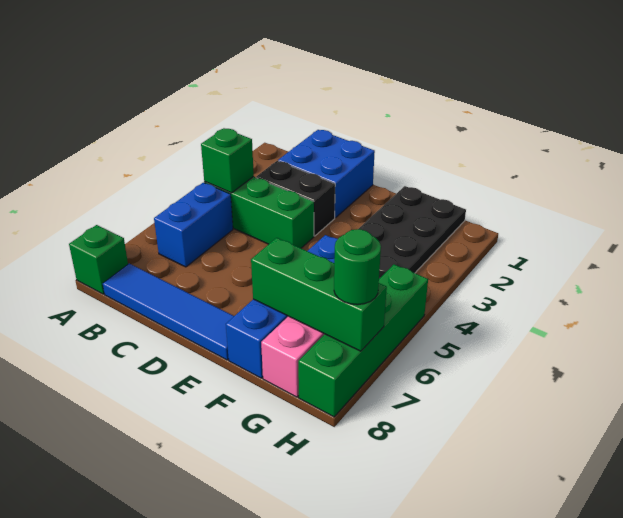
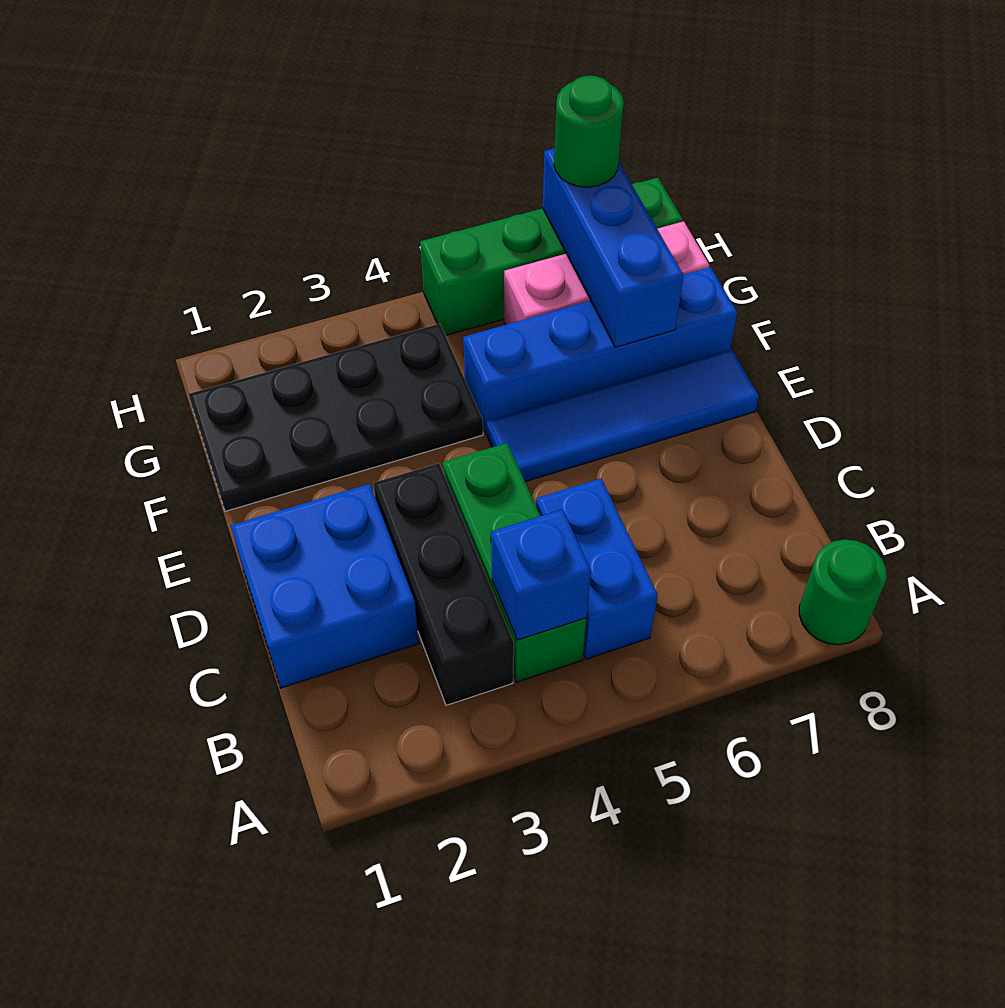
green brick A8 level 1 -> green round brick A8 level 1
green brick B4 level 2 -> blue brick B4 level 2
blue brick B5:B6 level 1 -> blue brick B5:C5 level 1
blue tile B8:E8 level 1 -> blue tile E5:E8 level 1
black brick C3:D3 level 1 -> black brick B3:D3 level 1
green brick F7:H7 level 2 -> blue brick F7:H7 level 2

